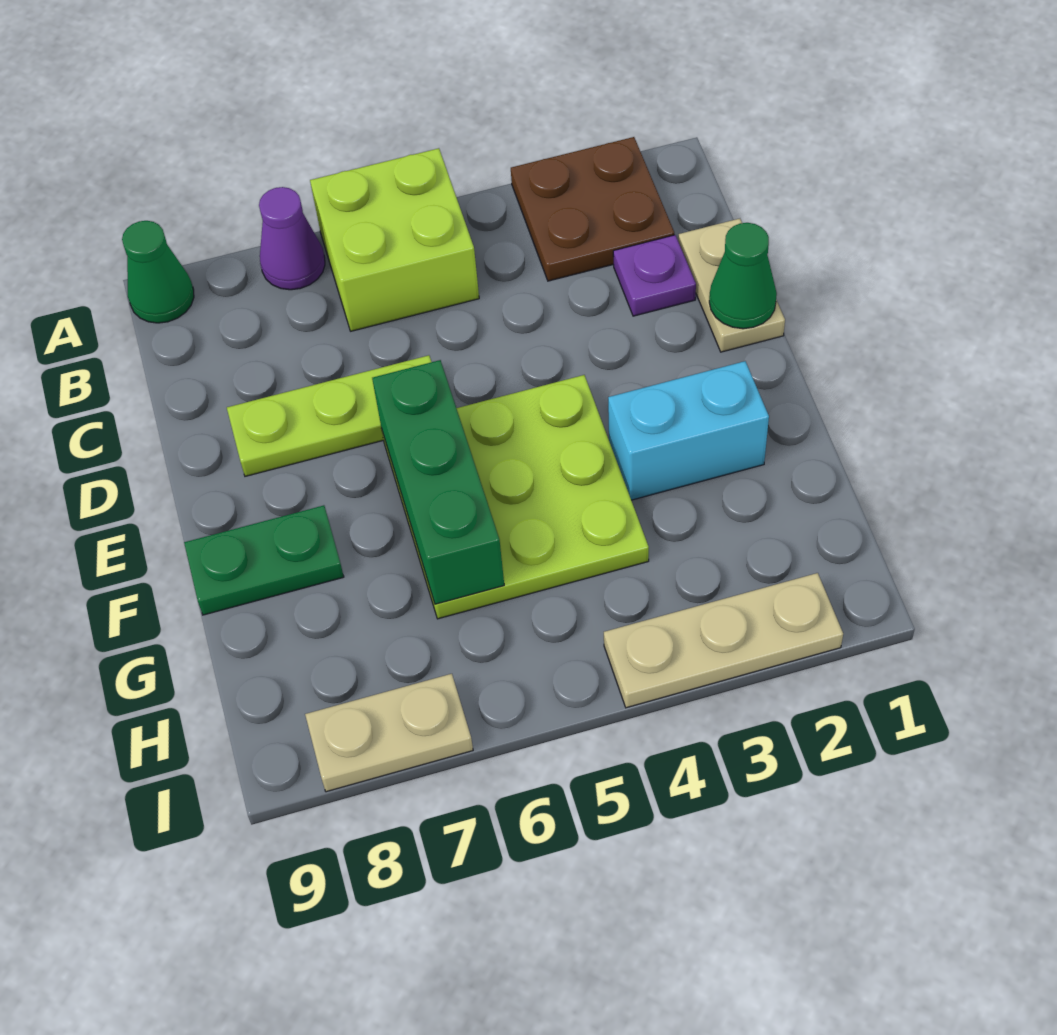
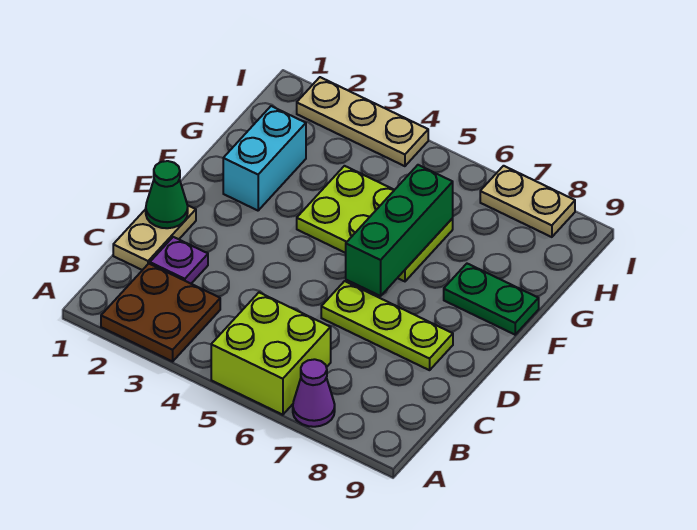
green cone A9 level 1 -> none
lime plate E4:G6 level 1 -> lime plate F4:G6 level 1
cyan brick F2:F3 level 1 -> cyan brick F2:G2 level 1

